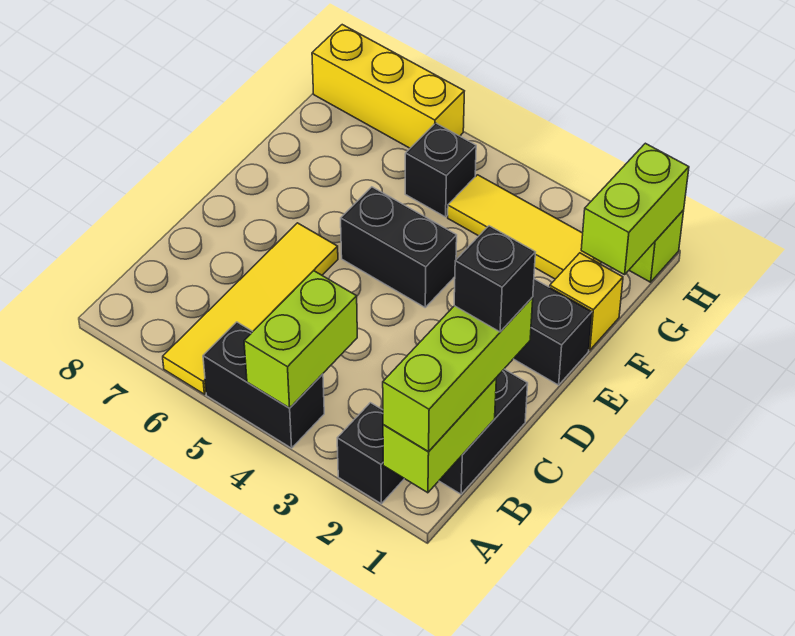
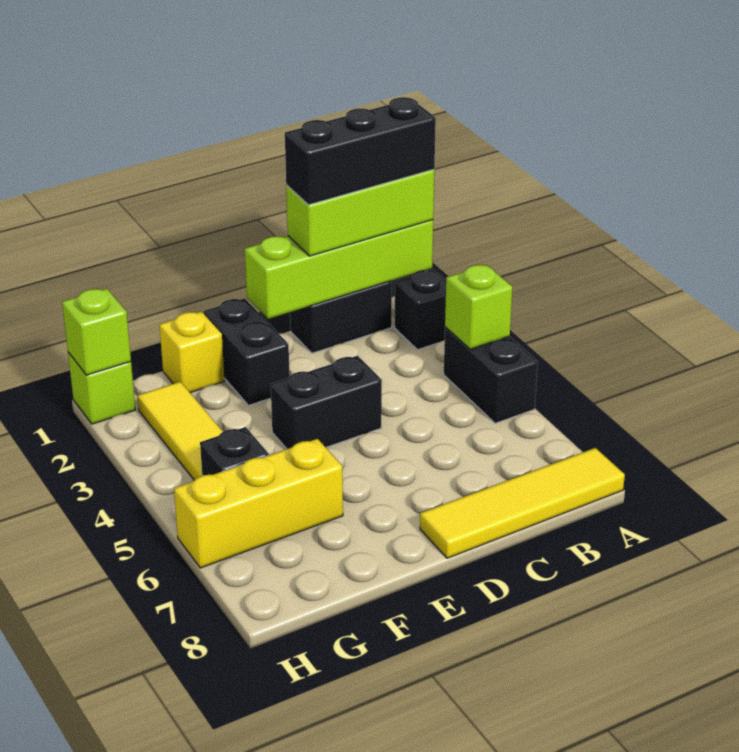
lime brick A1:B1 level 2 -> lime brick A1:D1 level 2
lime brick A4:B4 level 2 -> lime brick A4 level 2
yellow tile A6:D6 level 1 -> yellow tile A8:D8 level 1
black brick C1 level 4 -> black brick A1:C1 level 4
black brick E4:E5 level 1 -> black brick D4:E4 level 1
lime brick G1:H1 level 2 -> lime brick H1 level 2
yellow brick H6:H8 level 1 -> yellow brick F6:H6 level 1

